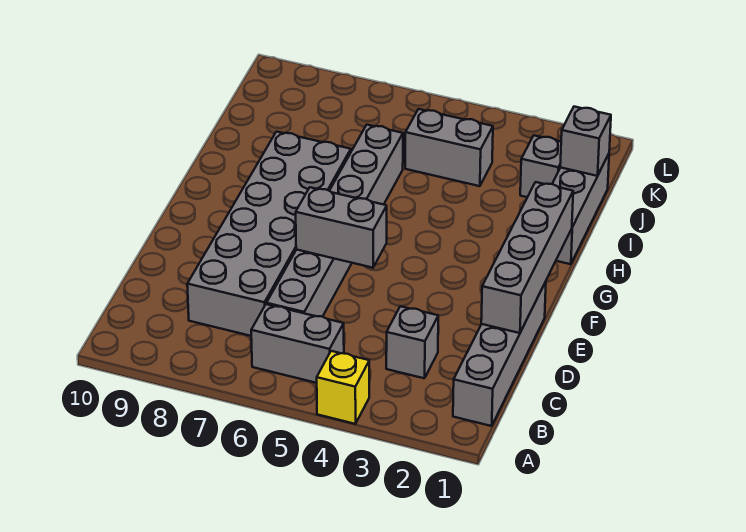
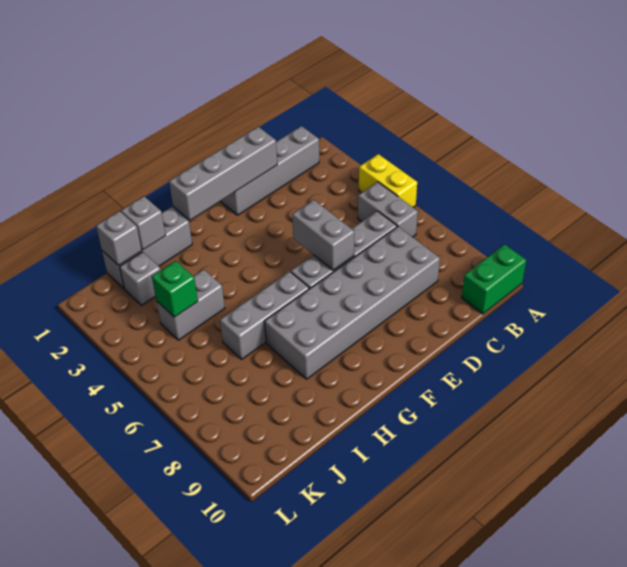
yellow brick A4 level 1 -> yellow brick A4:A5 level 1
none -> green brick A10:B10 level 1
grey brick C3 level 1 -> grey brick I1 level 2
grey brick J4:J5 level 1 -> grey brick I4:J4 level 1
none -> green brick J4 level 2

